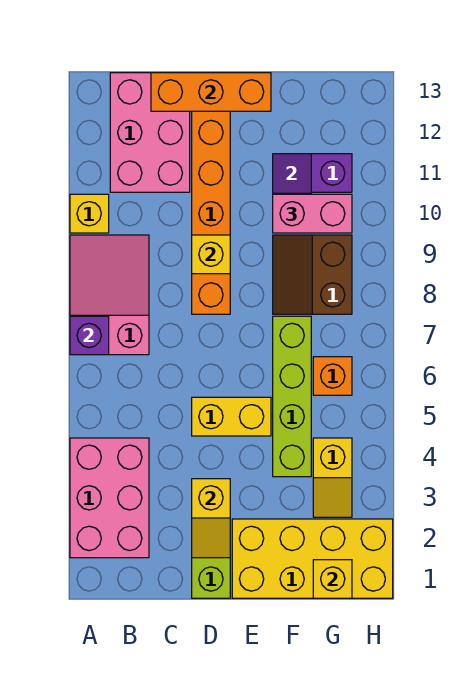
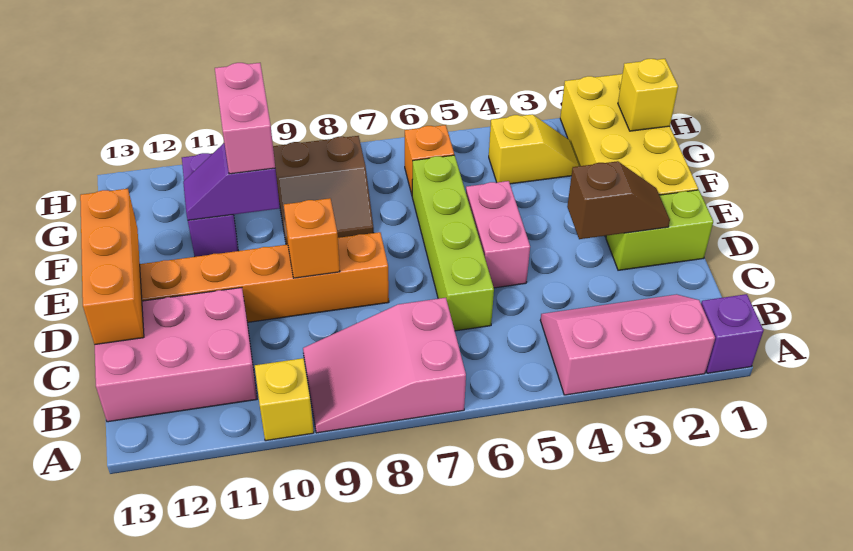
pink brick A2:B4 level 1 -> pink slope A2:B4 level 1 top A
purple brick A7 level 2 -> purple brick A1 level 1
yellow slope D2:D3 level 2 top 3 -> brown slope D2:D3 level 2 top 3
yellow brick D5:E5 level 1 -> pink brick D5:E5 level 1
yellow brick D9 level 2 -> orange brick D9 level 2
lime brick F4:F7 level 1 -> lime brick C6:F6 level 1

